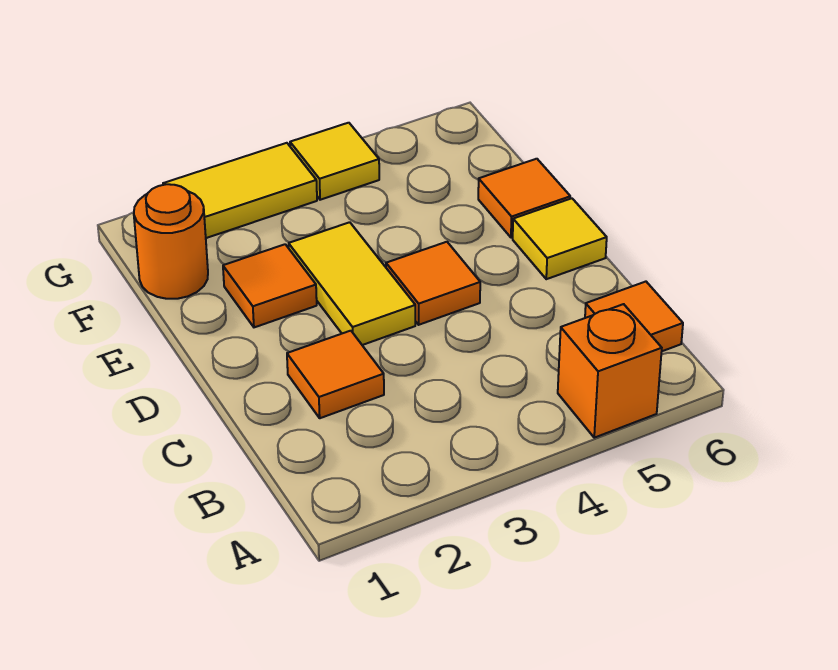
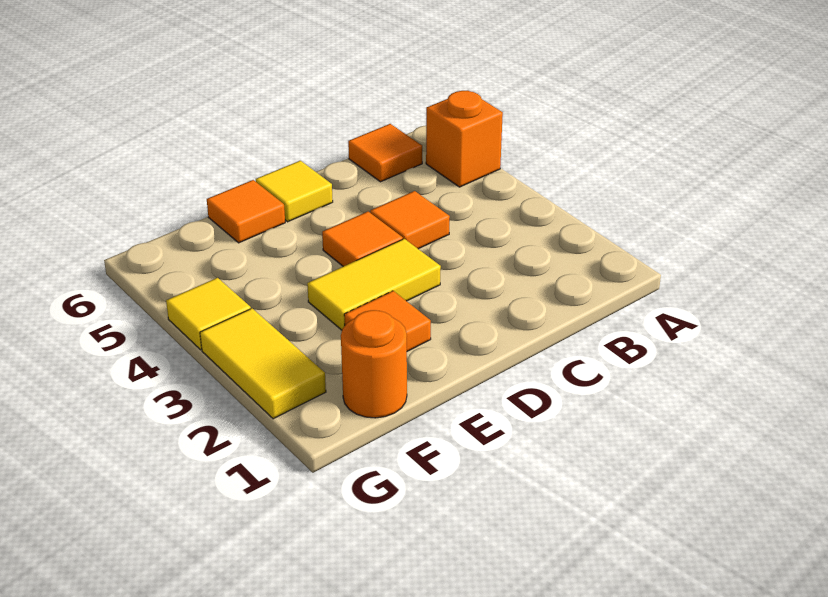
orange tile C2 level 1 -> orange tile C4 level 1

